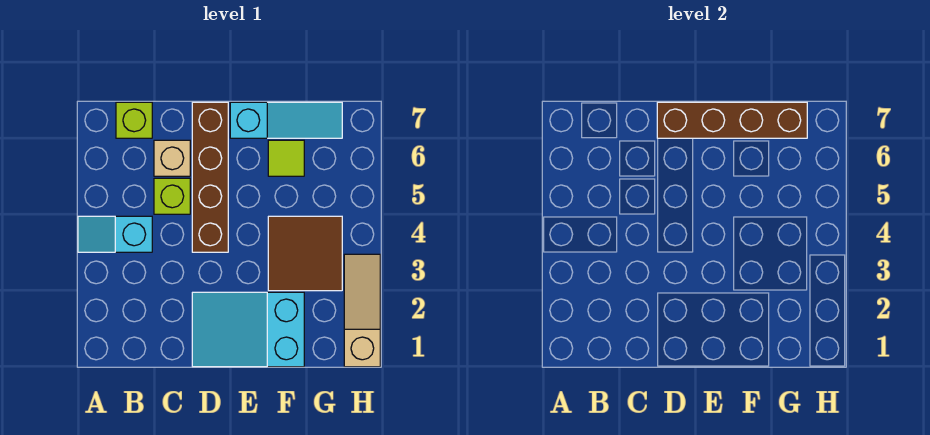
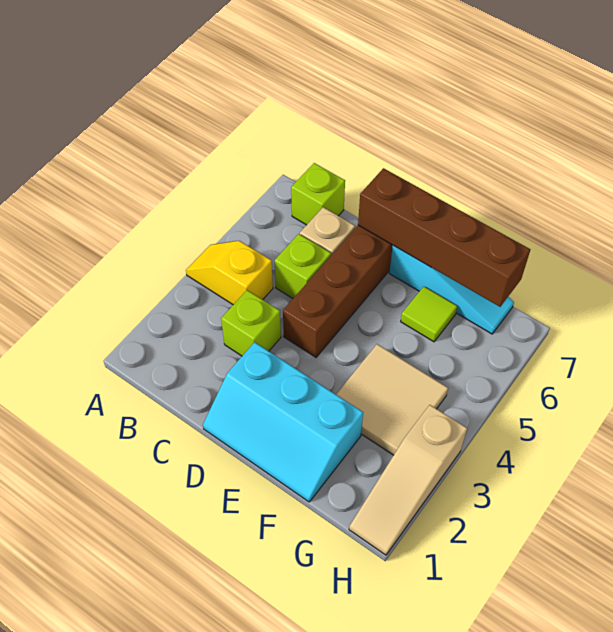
cyan slope A4:B4 level 1 top B -> yellow slope A4:B4 level 1 top B
none -> lime brick C3 level 1
cyan slope D1:F2 level 1 top F -> cyan slope D1:F2 level 1 top 2
brown tile F3:G4 level 1 -> tan tile F3:G4 level 1
tan slope H1:H3 level 1 top 1 -> tan slope H1:H3 level 1 top 3

